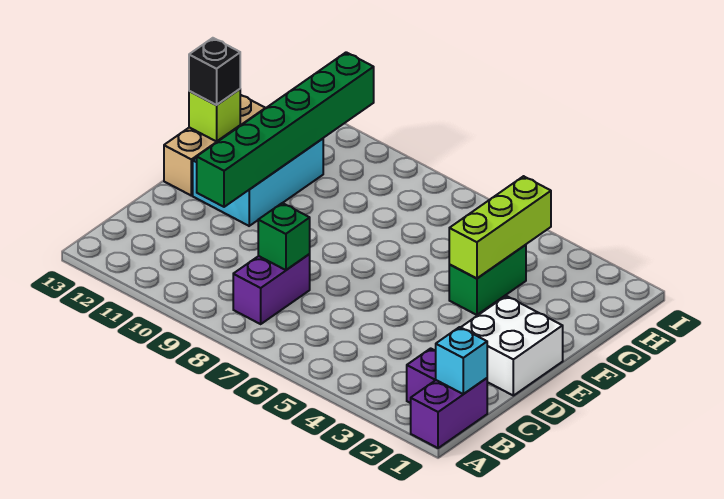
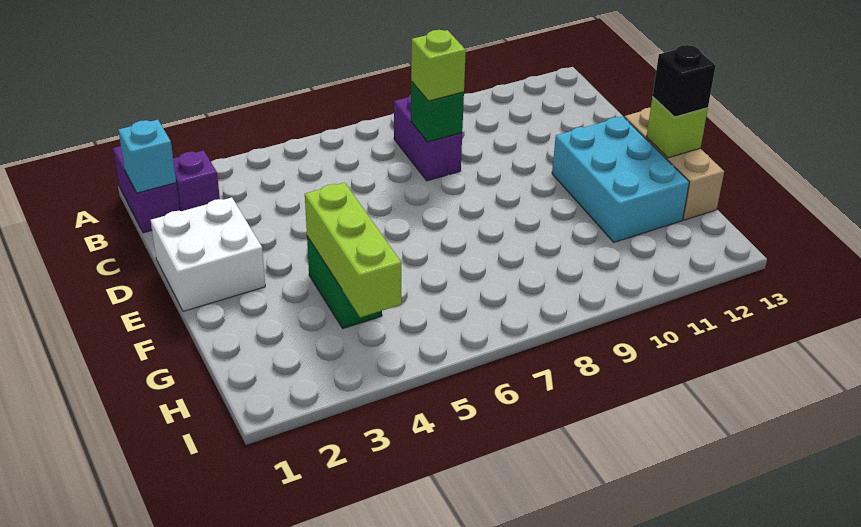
none -> lime brick C8 level 3
green brick D11:I11 level 2 -> none

